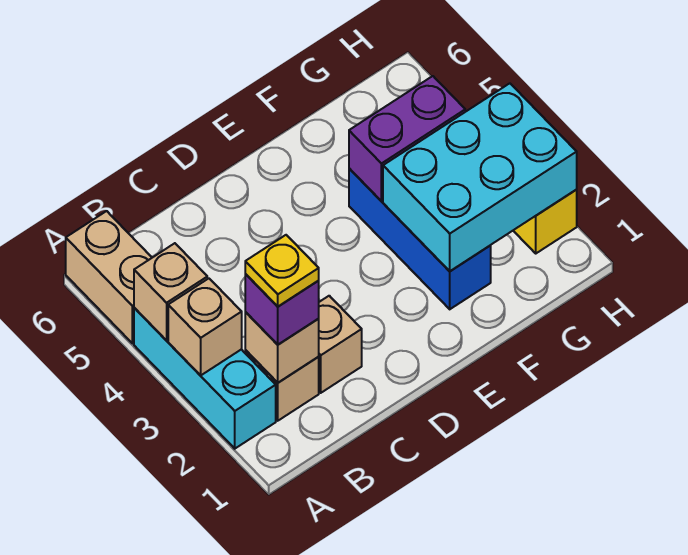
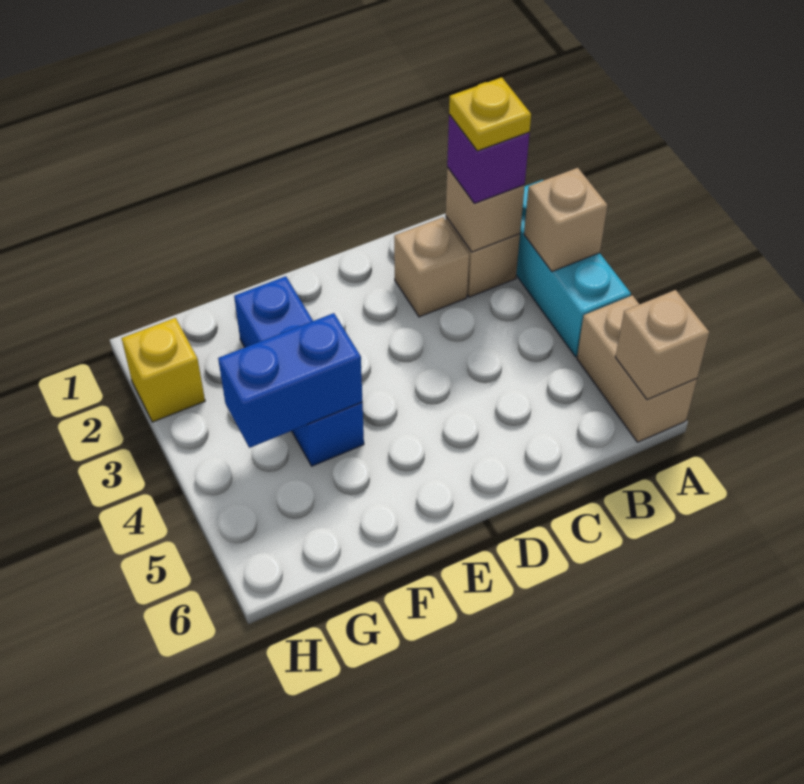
tan brick A4 level 2 -> tan brick A6 level 2
cyan brick F2:H3 level 2 -> none
purple brick F4:G4 level 2 -> blue brick F4:G4 level 2

